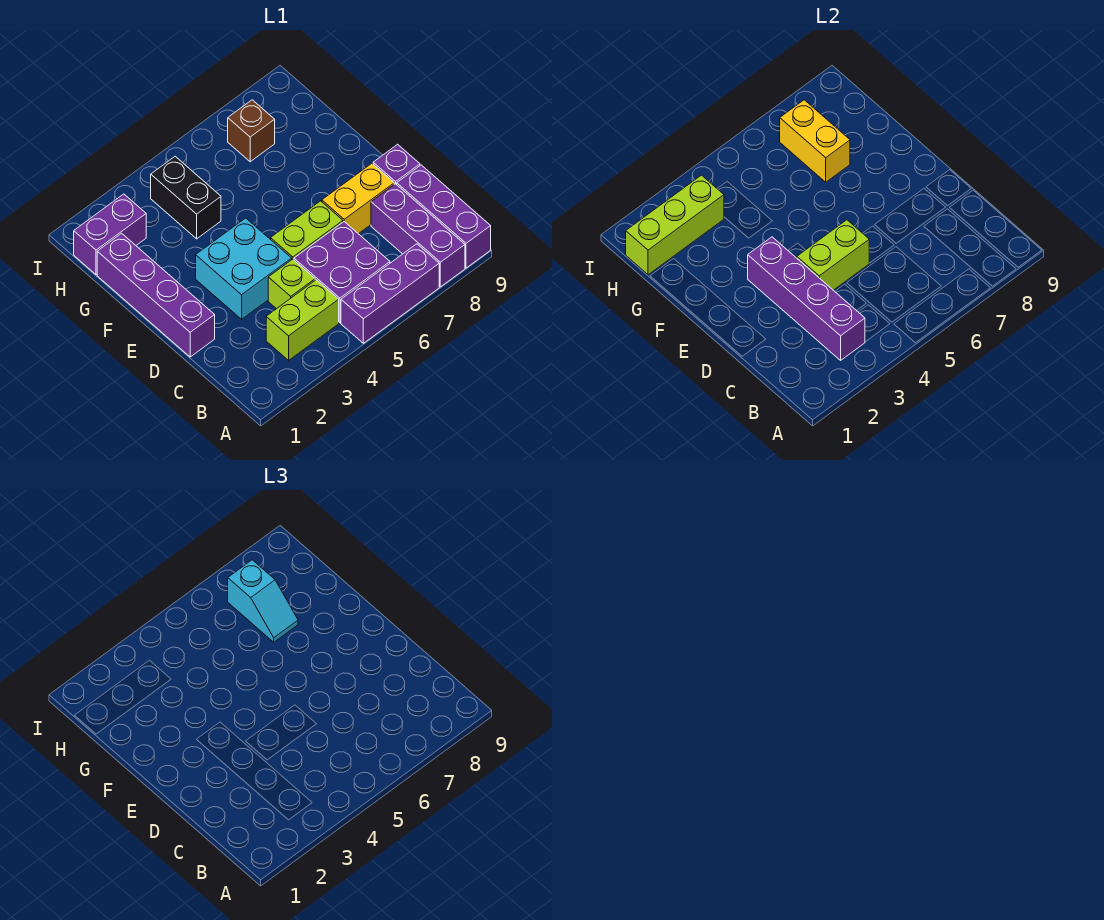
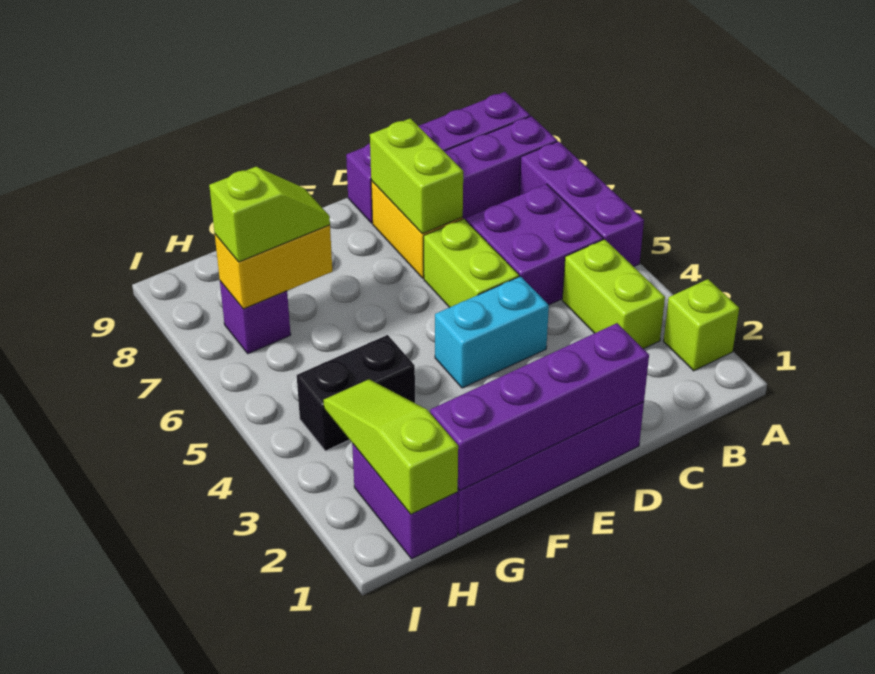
purple brick B3:E3 level 2 -> purple brick D1:G1 level 2
lime brick C4 level 1 -> lime brick A2 level 1
cyan brick D3:E4 level 1 -> cyan brick D4:E4 level 1
lime brick D4:D5 level 2 -> lime brick D7:D8 level 2
cyan slope G7:H7 level 3 top H -> lime slope G7:H7 level 3 top H
lime brick H1:H3 level 2 -> lime slope H1:H3 level 2 top 1
brown brick H7 level 1 -> purple brick H7 level 1

